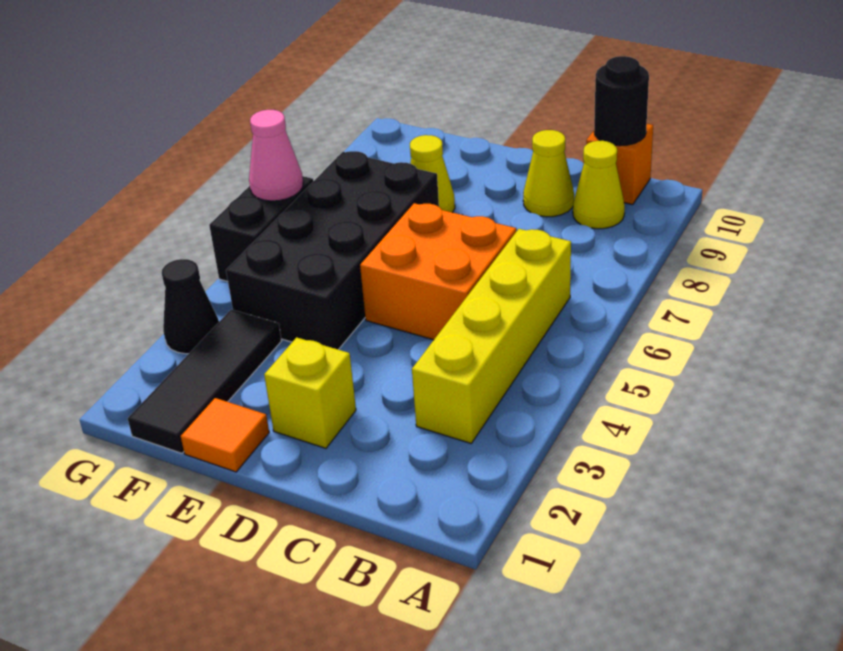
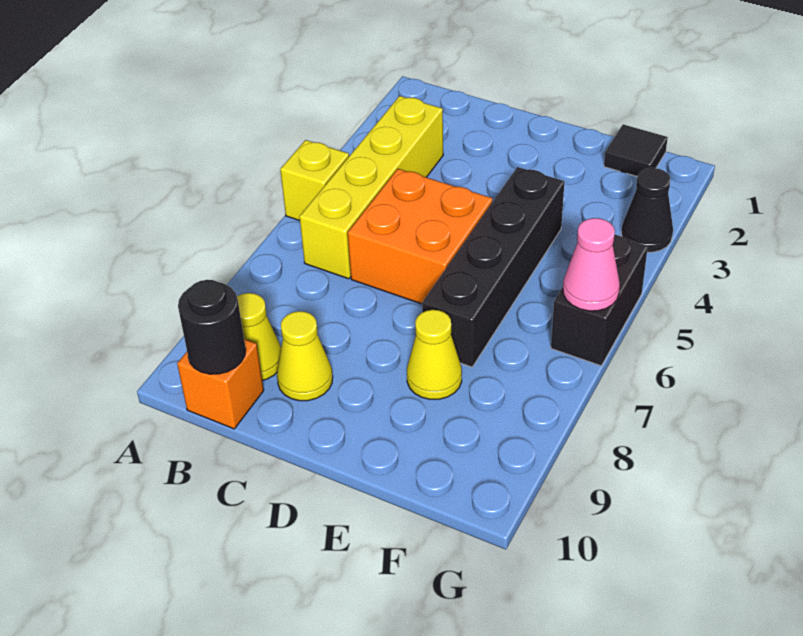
yellow brick D2 level 1 -> yellow brick A5 level 1
orange tile E1 level 1 -> none
black brick E4:F7 level 1 -> black brick E4:E7 level 1
black tile F1:F3 level 1 -> black tile F1 level 1

